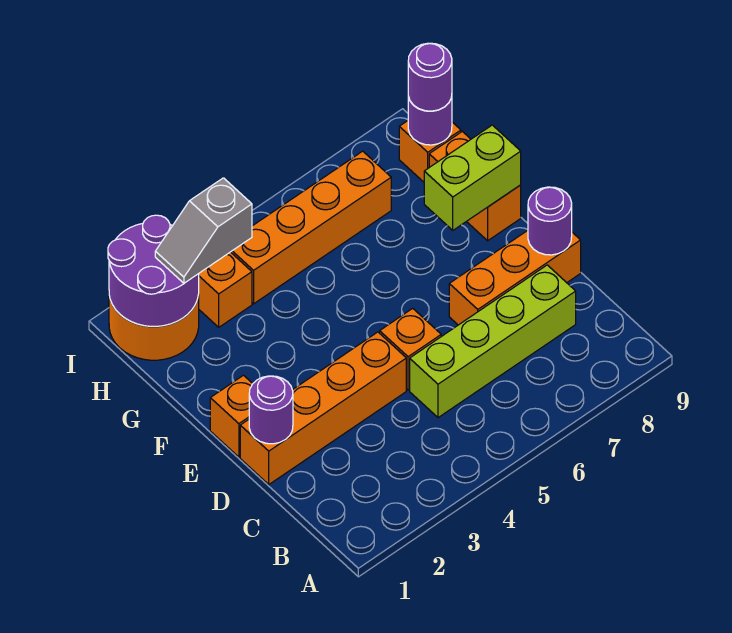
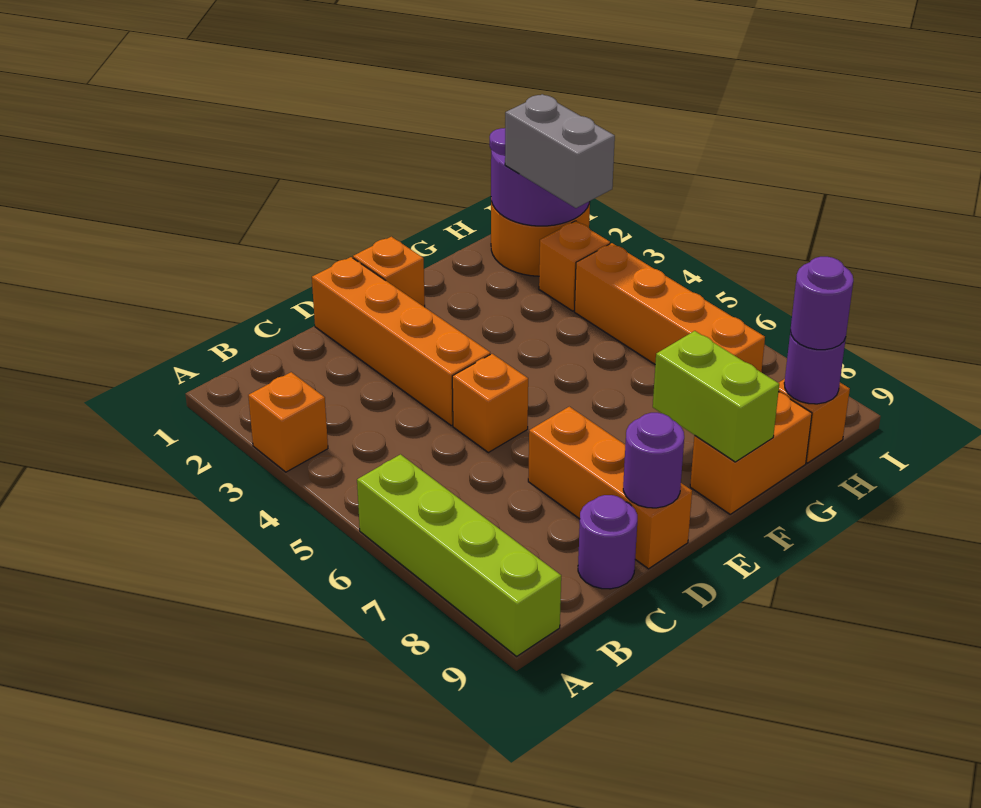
none -> orange brick A3 level 1
lime brick C5:C8 level 1 -> lime brick A6:A9 level 1
purple round brick D1 level 2 -> purple round brick C9 level 1
grey slope H2:H3 level 3 top 3 -> grey brick H2:H3 level 3

